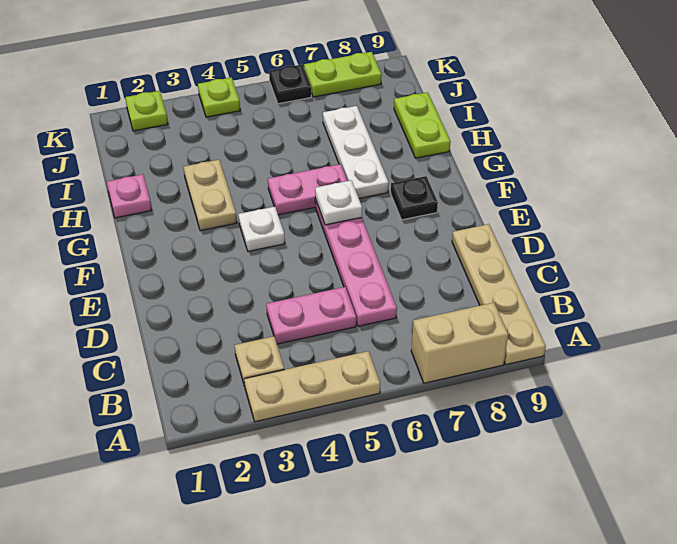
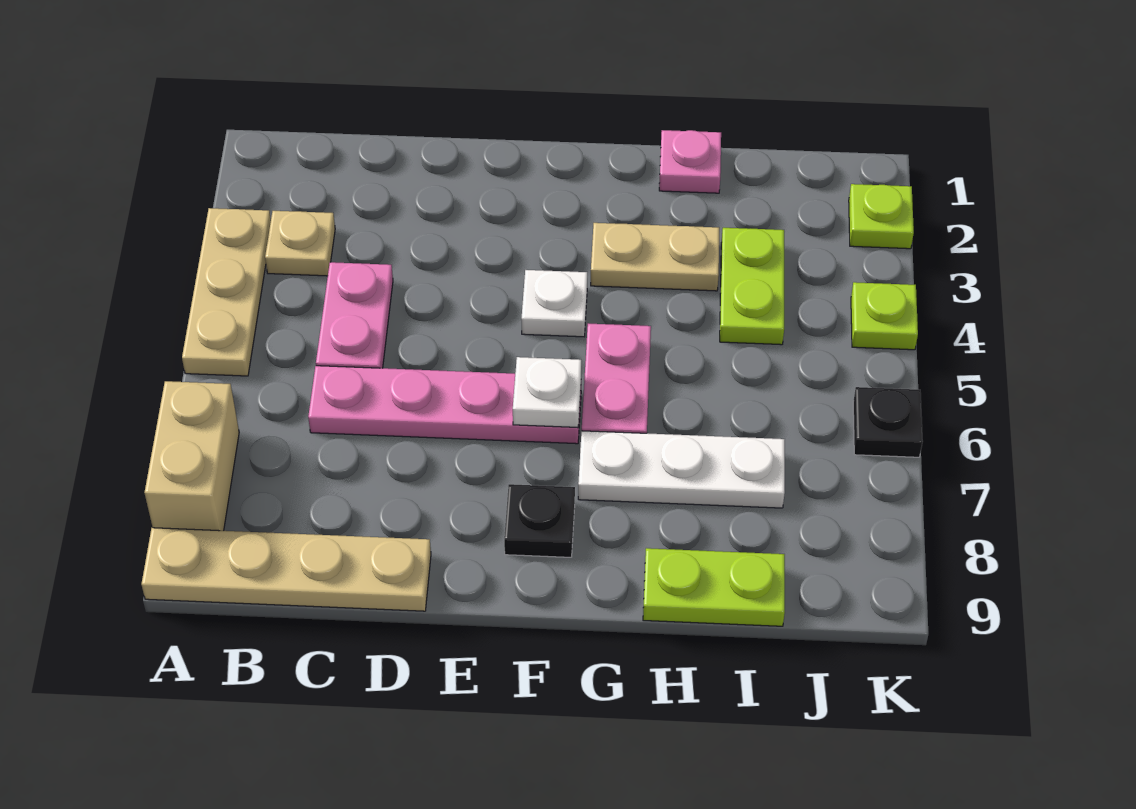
lime plate K7:K8 level 1 -> lime plate I3:I4 level 1

